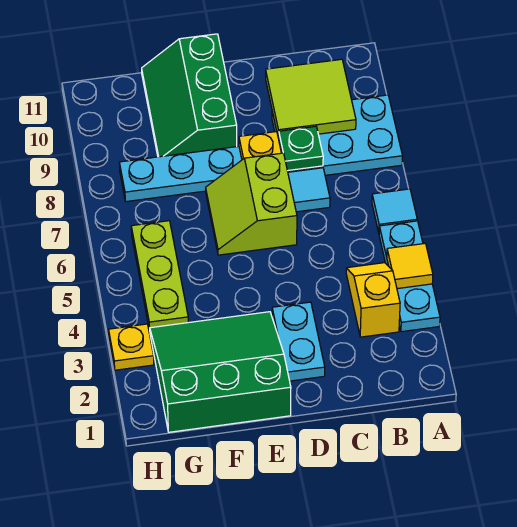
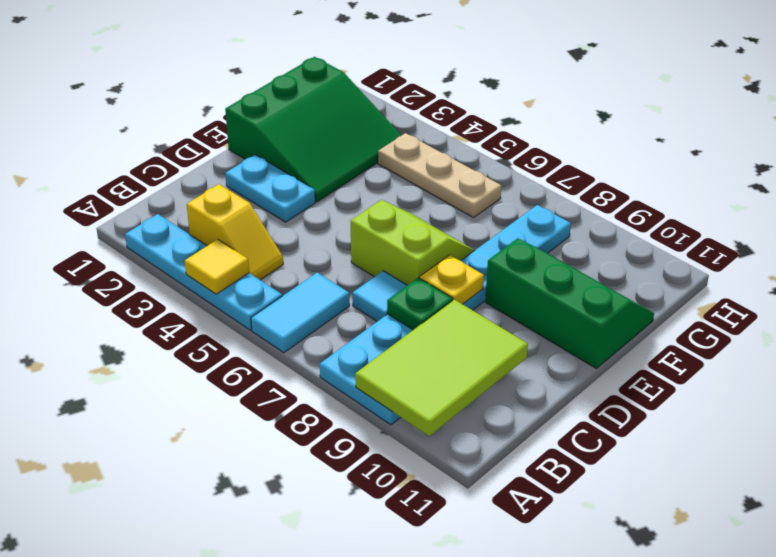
cyan plate A3:A5 level 1 -> cyan plate A2:A5 level 1
cyan tile A6 level 1 -> cyan tile A6:B6 level 1
lime tile B9:C10 level 2 -> lime tile A9:C10 level 2
lime plate G4:G6 level 1 -> tan plate G4:G6 level 1
yellow plate H3 level 1 -> none

